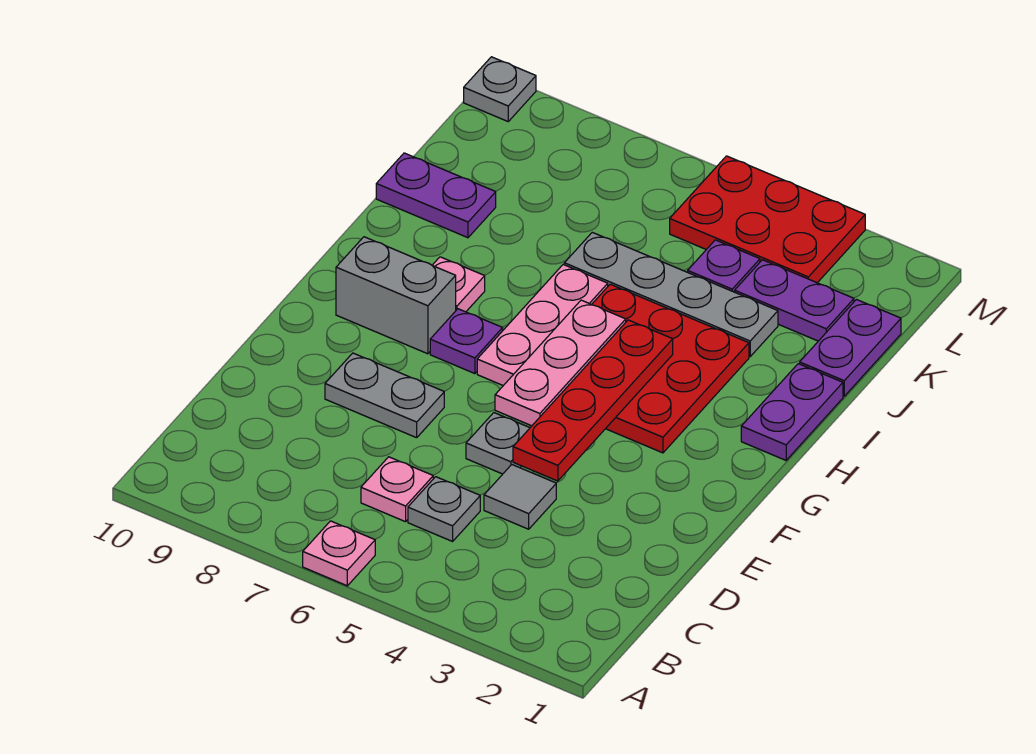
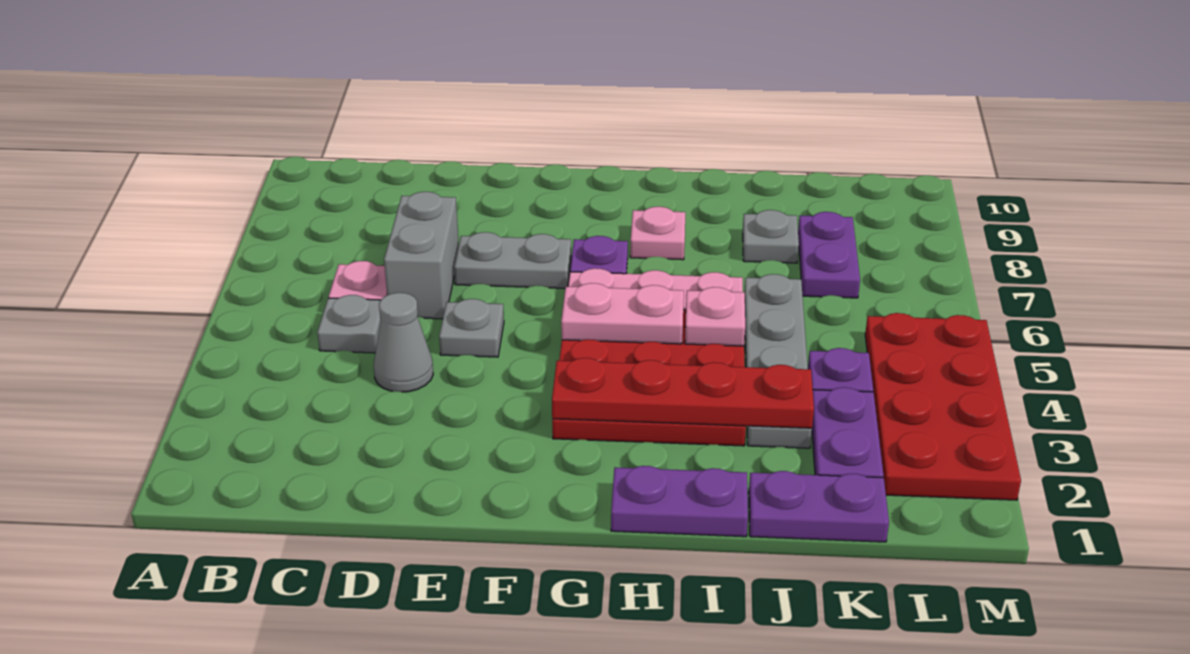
pink plate A6 level 1 -> pink plate I5 level 2
grey tile D4 level 1 -> grey cone D4 level 1
red plate E4:H4 level 2 -> red plate G3:J3 level 2
grey plate E7:E8 level 1 -> grey plate E7:F7 level 1
pink plate F5:H5 level 2 -> pink plate G5:H5 level 2
grey brick G8:G9 level 1 -> grey brick D6:D7 level 1
purple plate J9:J10 level 1 -> purple plate K7:K8 level 1
red plate L3:M5 level 1 -> red plate L2:M5 level 1
grey plate M10 level 1 -> grey plate J8 level 1

